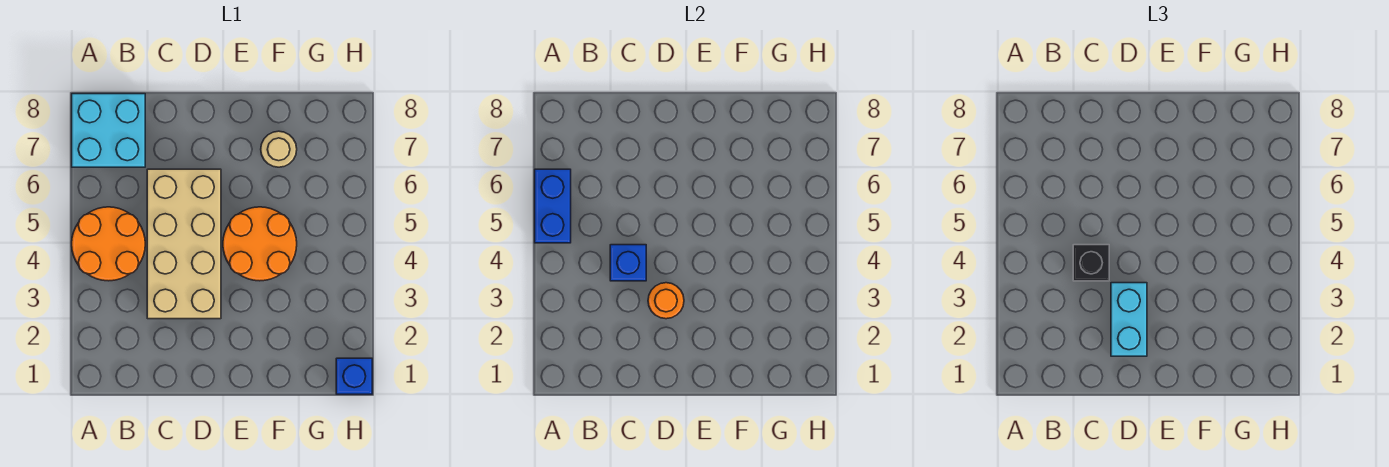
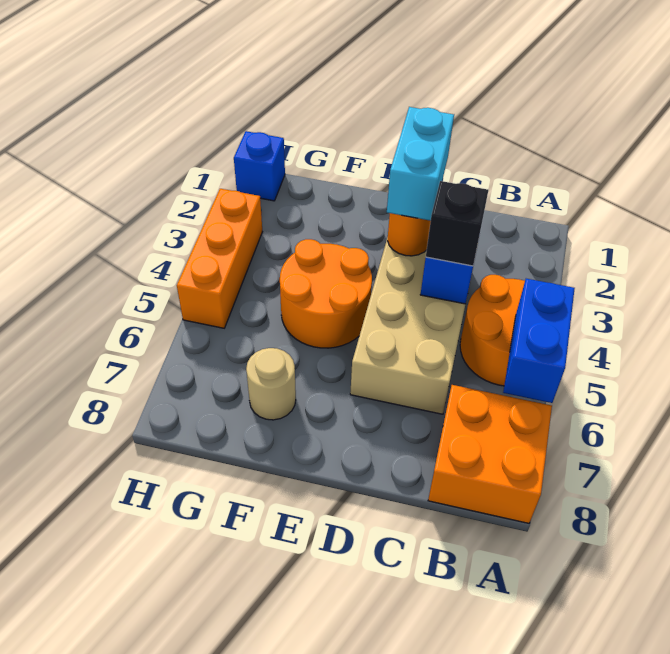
cyan brick A7:B8 level 1 -> orange brick A7:B8 level 1
none -> orange brick H3:H5 level 1

